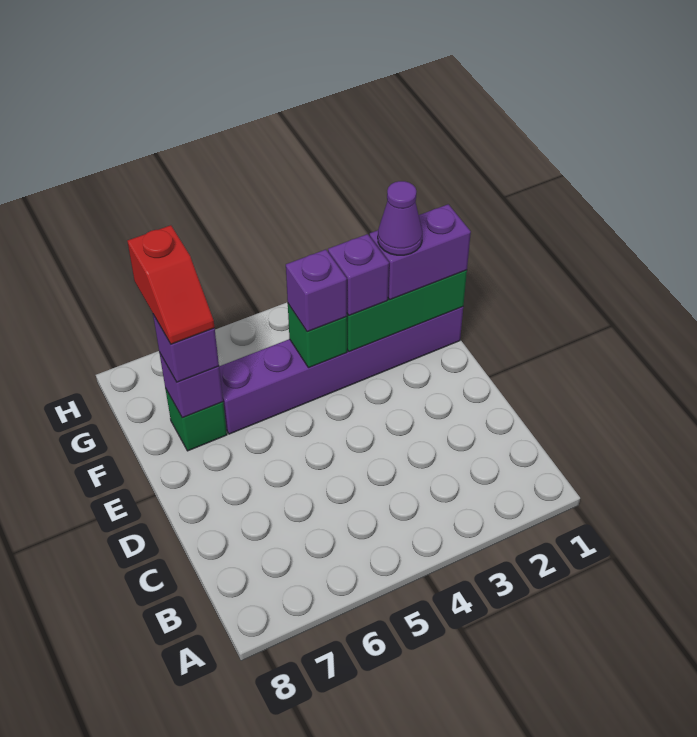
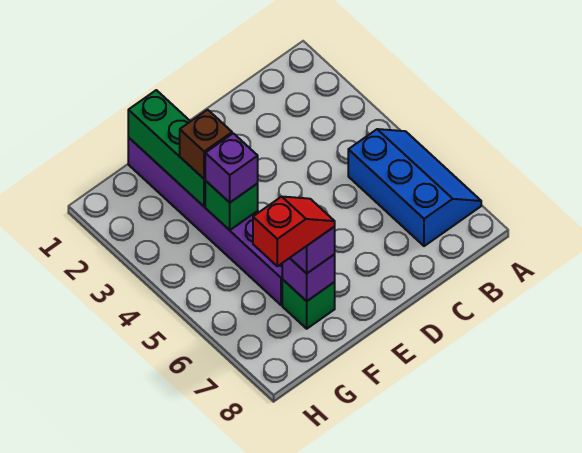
none -> blue slope A5:B7 level 1 top B
purple brick F1:F2 level 3 -> none
purple cone F2 level 4 -> none
purple brick F3 level 3 -> brown brick F3 level 3

